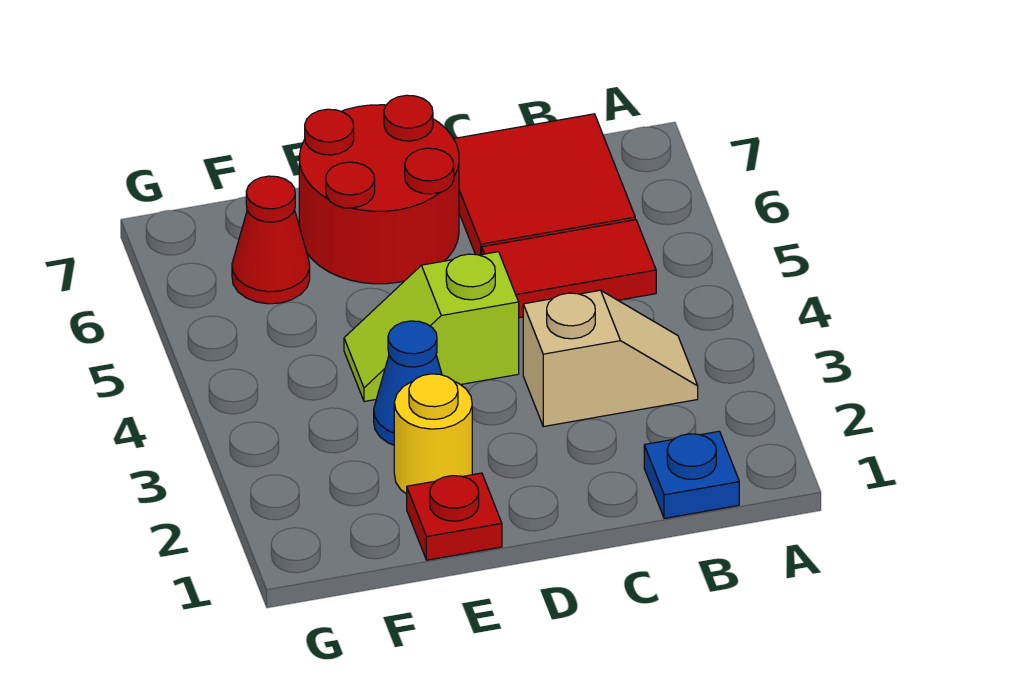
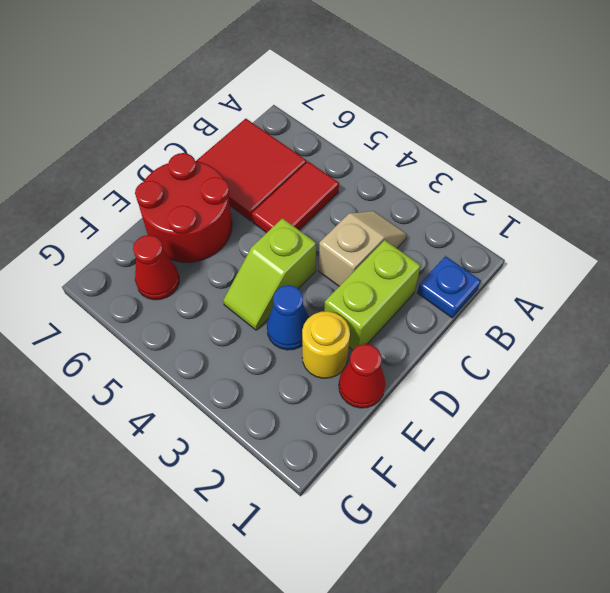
none -> lime brick C2:D2 level 1
red plate E1 level 1 -> red cone E1 level 1

